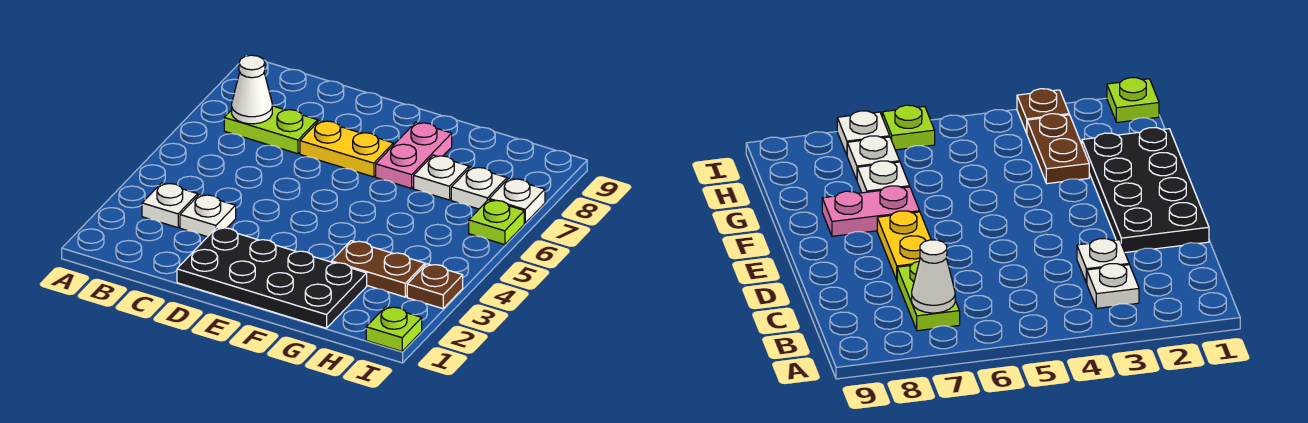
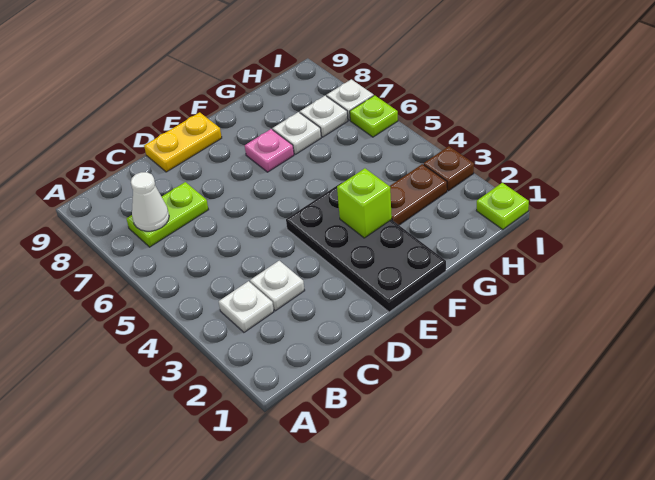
black plate D1:G2 level 1 -> black plate E1:F4 level 1
yellow plate D7:E7 level 1 -> yellow plate D9:E9 level 1
none -> lime brick F3 level 2
pink plate F7:F8 level 1 -> pink plate F7 level 1

